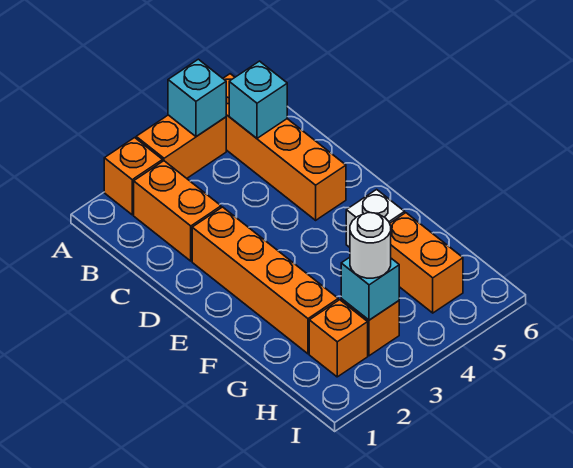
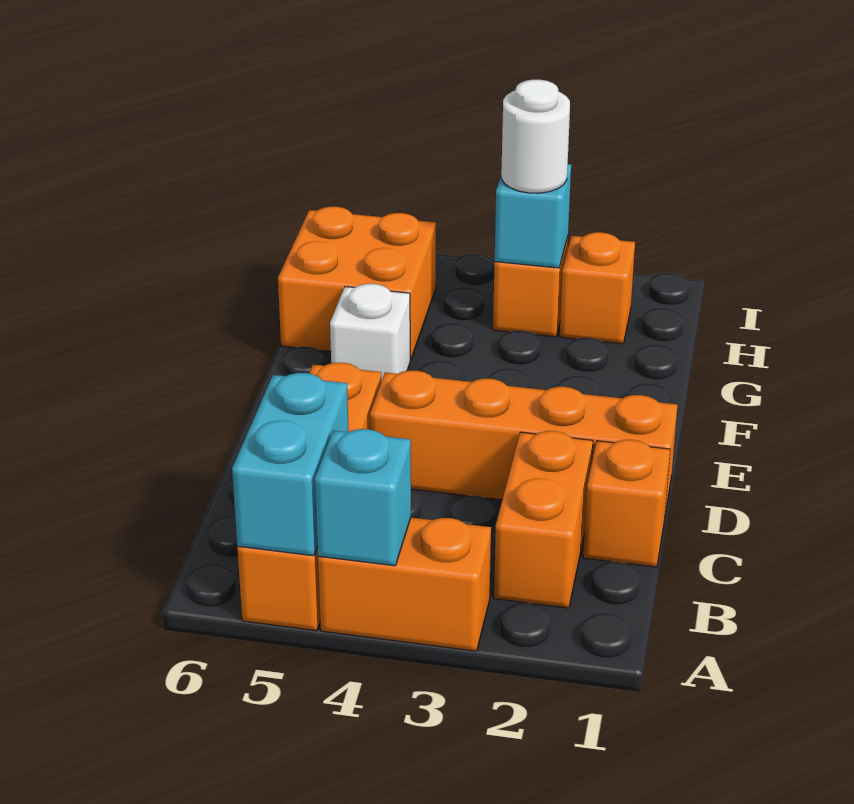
orange brick A2 level 1 -> orange brick C1 level 1
cyan brick B5 level 2 -> cyan brick A5:B5 level 2
orange brick D2:G2 level 1 -> orange brick D1:D4 level 1
orange brick G5:H5 level 1 -> orange brick G5:H6 level 1

